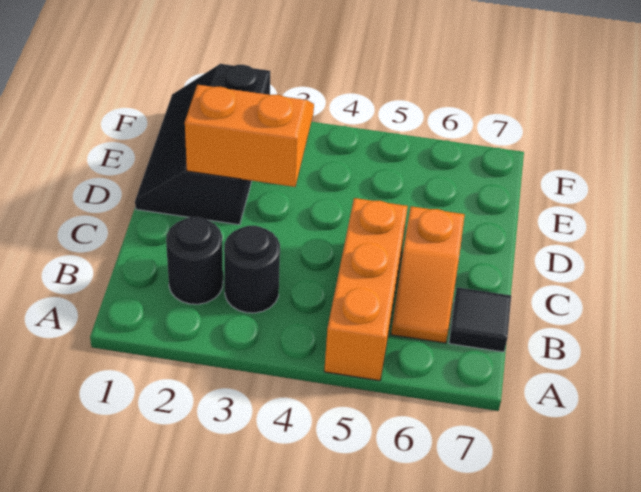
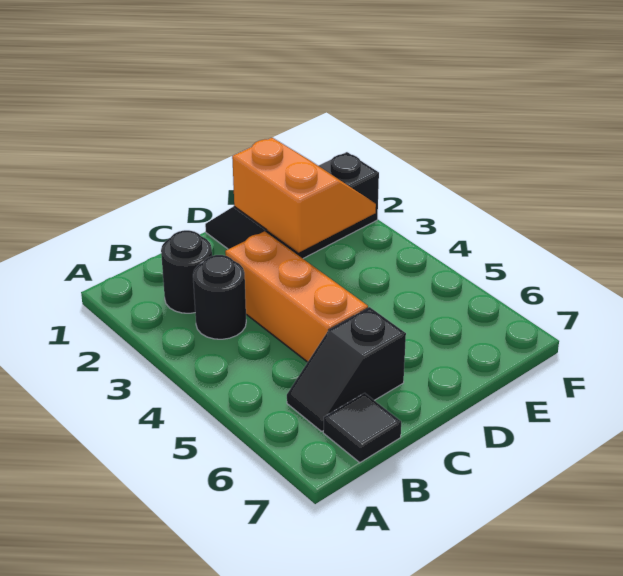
orange brick A5:C5 level 1 -> orange brick C3:C5 level 1
orange slope B6:C6 level 1 top C -> black slope B6:C6 level 1 top C

